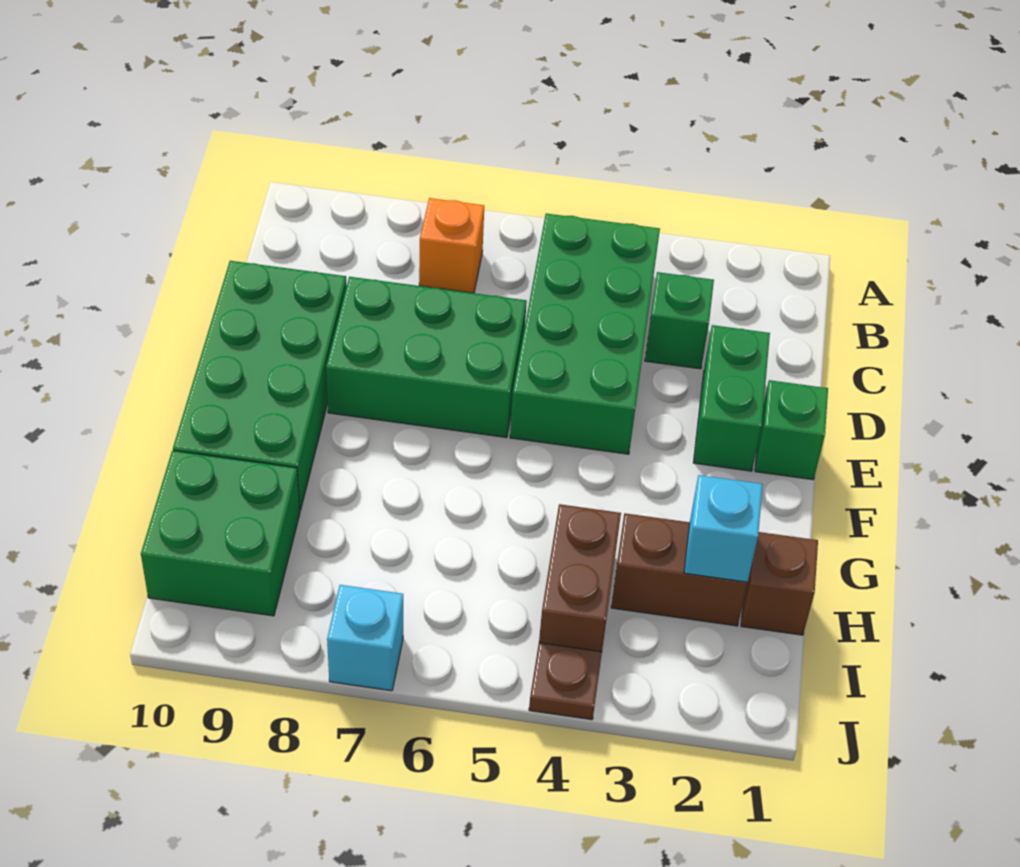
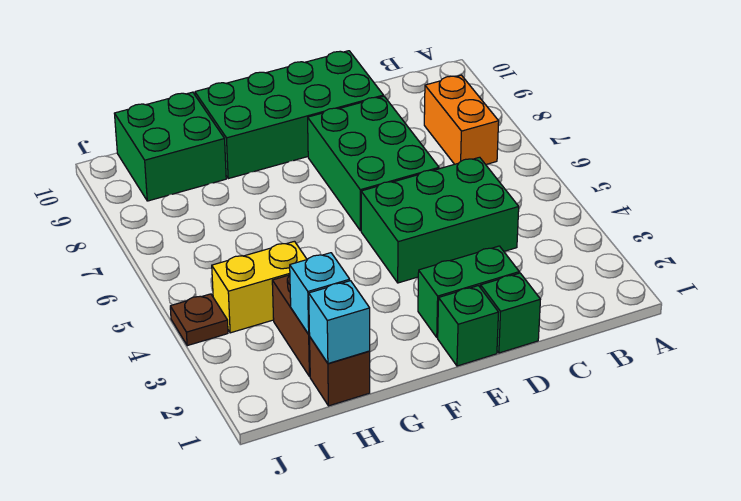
green brick B4:E5 level 1 -> green brick C4:E5 level 1
orange brick B7 level 1 -> orange brick B7:B8 level 1
green brick C3 level 1 -> green brick D1 level 1
brown brick H4:I4 level 1 -> yellow brick H4:I4 level 1
cyan brick J7 level 1 -> cyan brick H1 level 2

